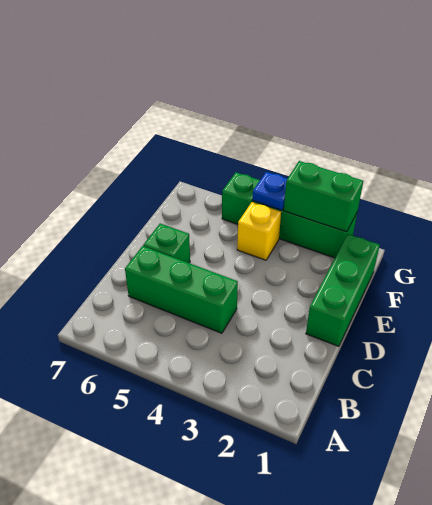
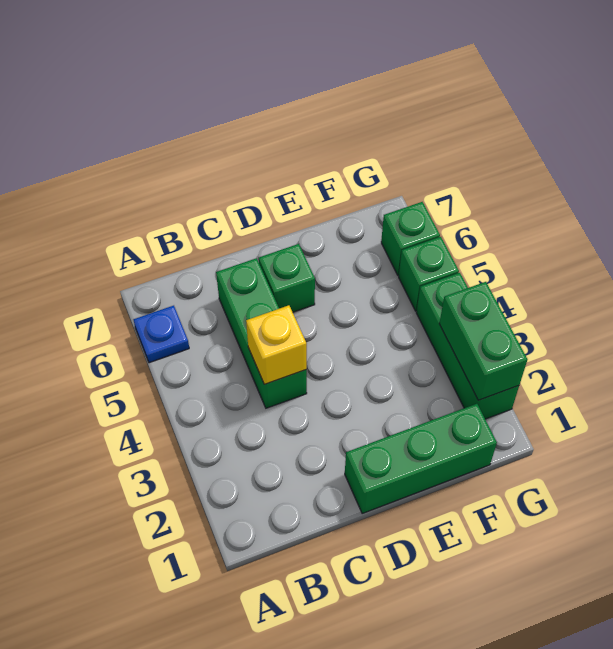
yellow brick F4 level 1 -> yellow brick C4 level 2
blue plate G4 level 2 -> blue plate A6 level 1
none -> green brick G6 level 1

